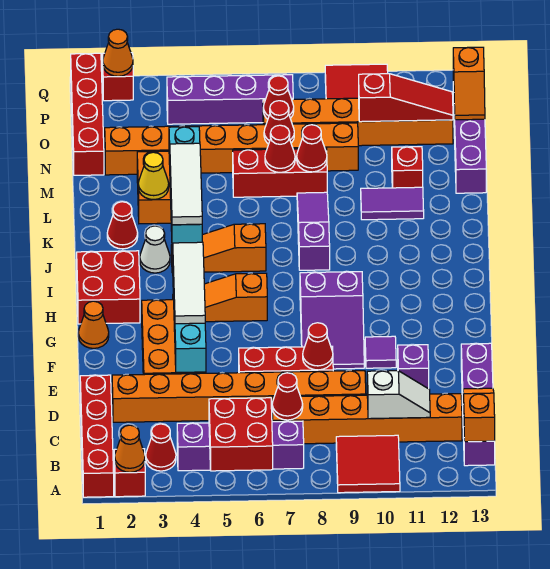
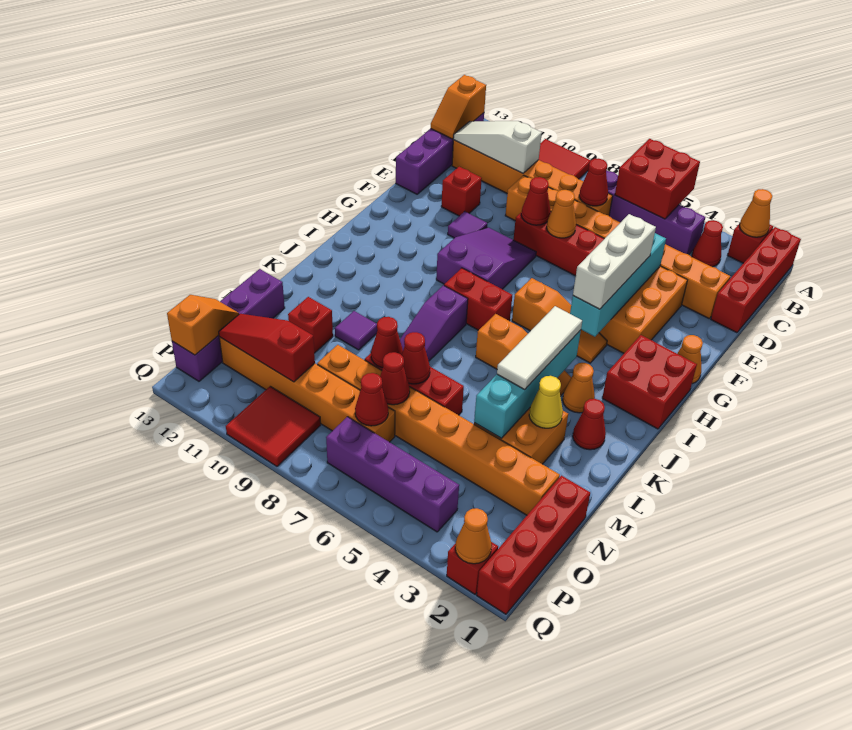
white slope C10:C11 level 2 top 10 -> white slope C10:C12 level 2 top 10
none -> orange cone E7 level 2
purple brick E11 level 1 -> red brick E11 level 1
white tile F4:H4 level 3 -> white brick F4:H4 level 3
none -> red brick I7:I8 level 1
white cone J3 level 1 -> orange cone J3 level 1
purple tile L10:L11 level 1 -> purple tile L10 level 1

